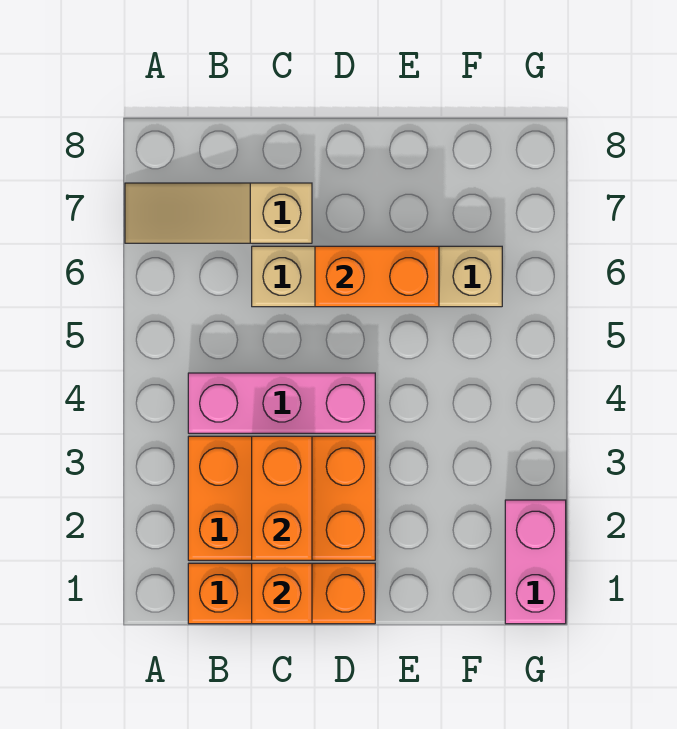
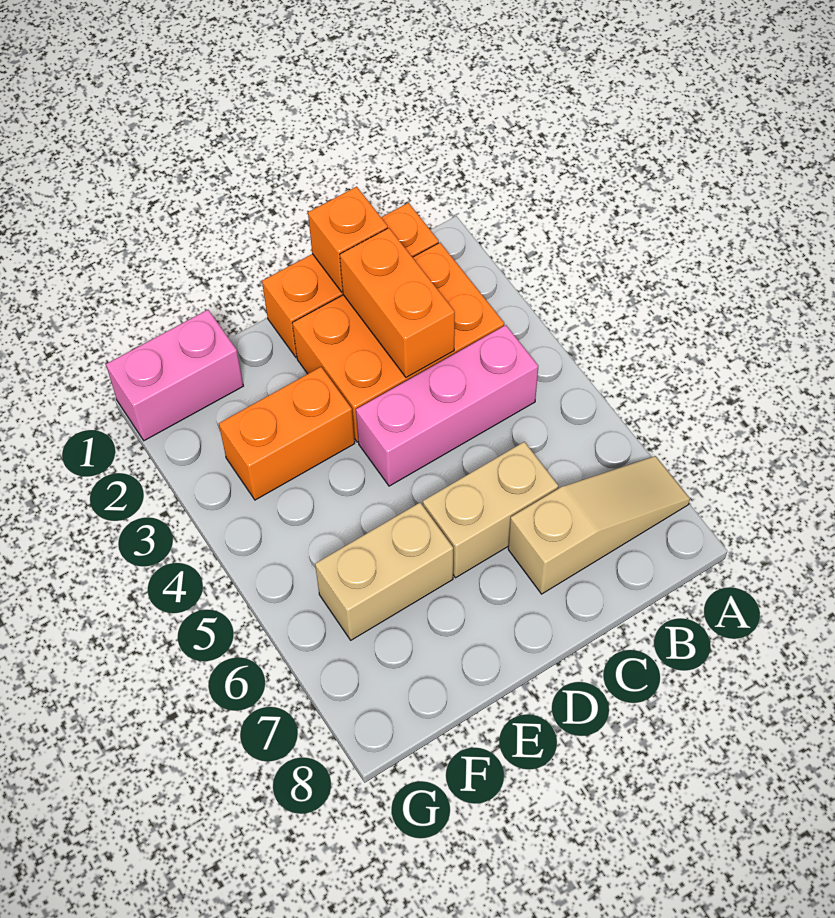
orange brick D6:E6 level 2 -> orange brick E3:F3 level 1
pink brick G1:G2 level 1 -> pink brick F1:G1 level 1

